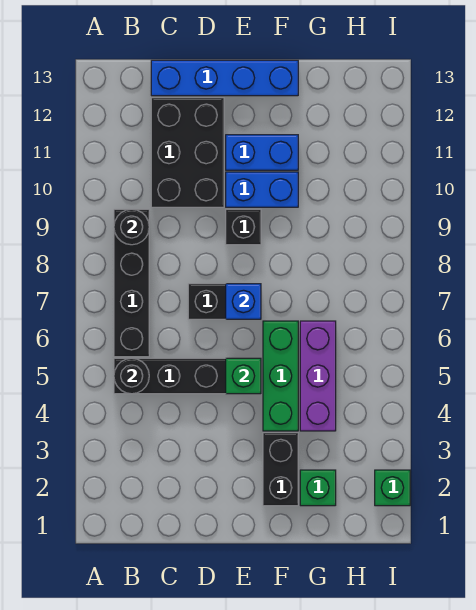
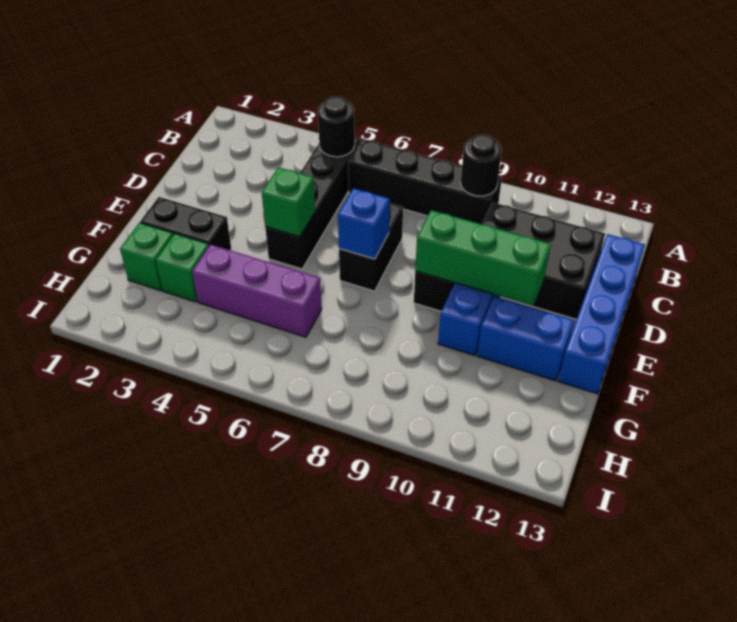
blue brick E11:F11 level 1 -> blue brick F11:F12 level 1
green brick F4:F6 level 1 -> green brick E9:E11 level 2
green brick I2 level 1 -> green brick G3 level 1

